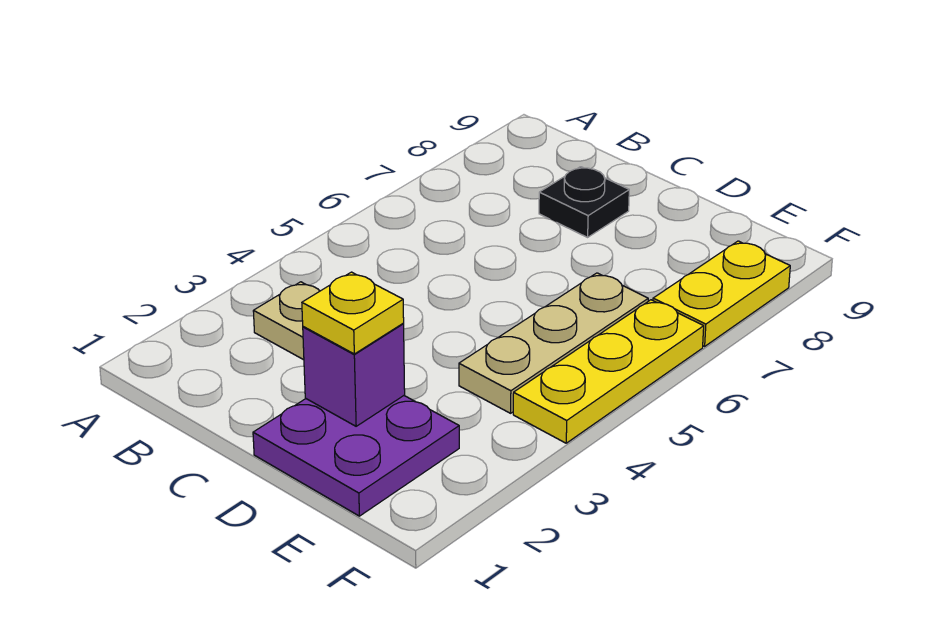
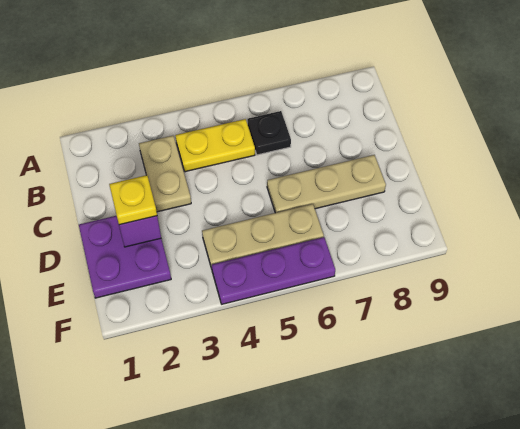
black plate C8 level 1 -> black plate B6 level 1
none -> tan plate D6:D8 level 1
yellow plate F4:F6 level 1 -> purple plate F4:F6 level 1
yellow plate F7:F8 level 1 -> yellow plate B4:B5 level 1

